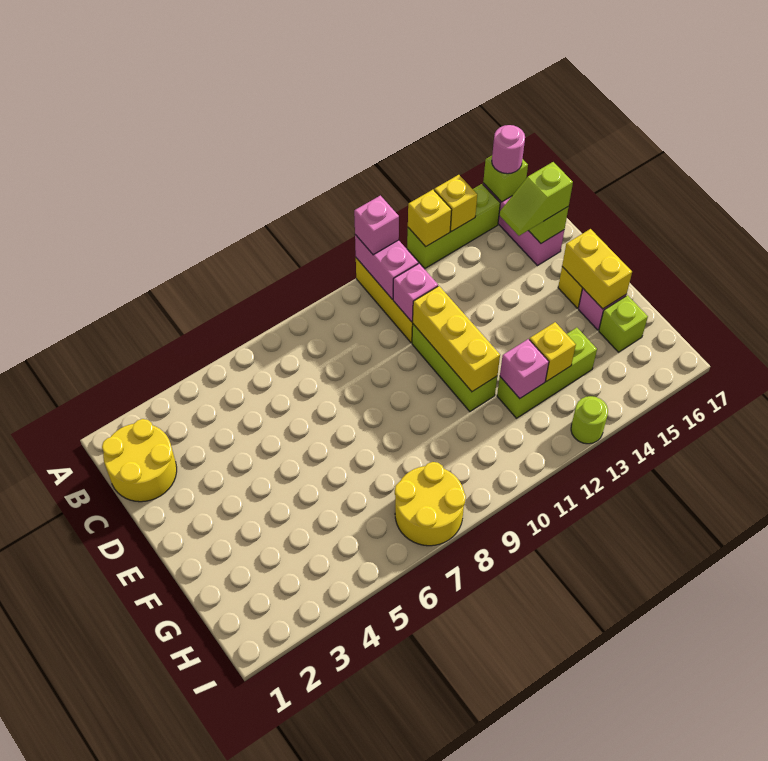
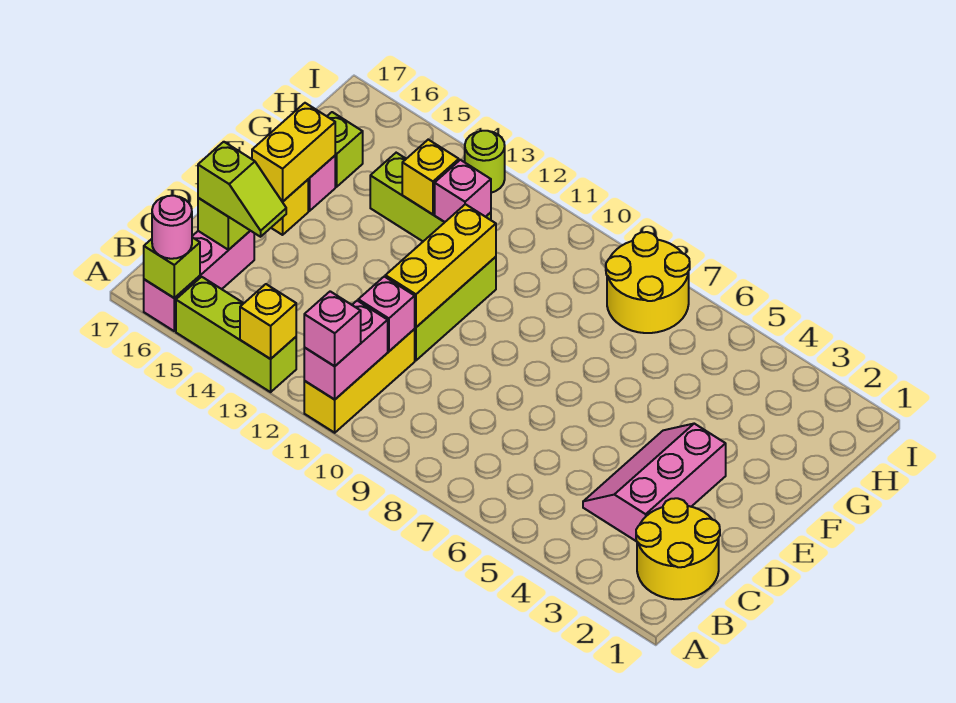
yellow brick A14 level 2 -> none
none -> pink slope C3:E4 level 1 top 3

